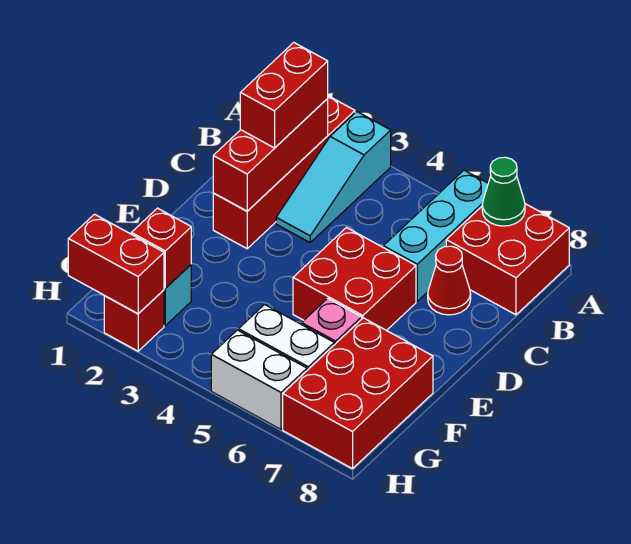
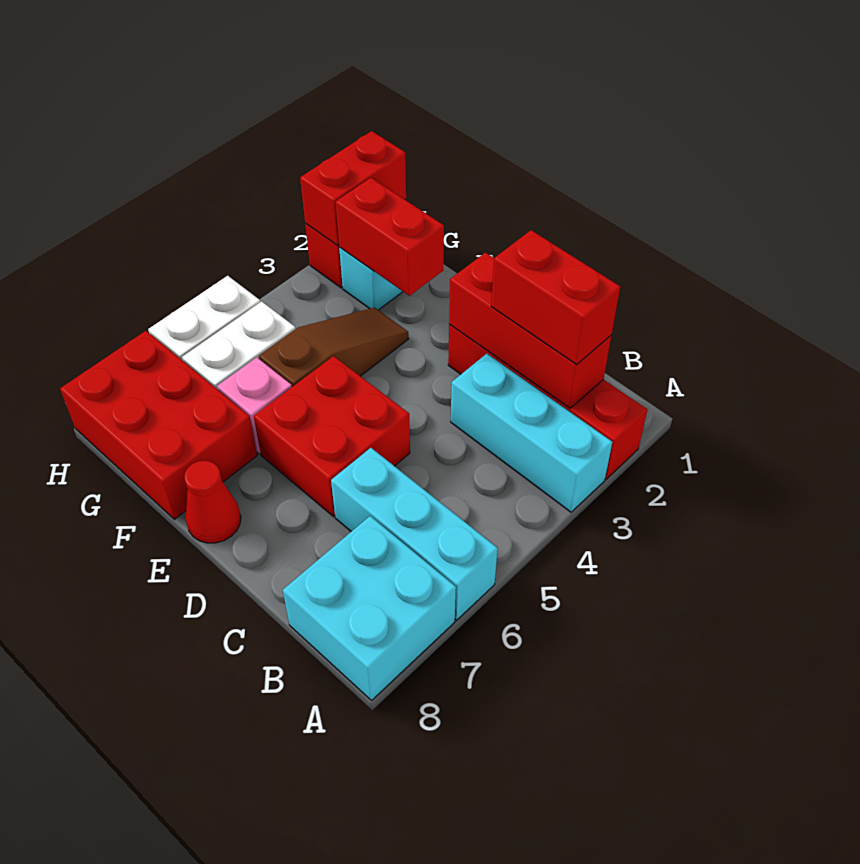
cyan slope A3:C3 level 1 top A -> cyan brick A3:C3 level 1
red brick A7:B8 level 1 -> cyan brick A7:B8 level 1
green cone A7 level 2 -> none
red cone C7 level 1 -> red cone E8 level 1
none -> brown slope F3:F5 level 1 top 5
red brick G2 level 2 -> red brick F2:G2 level 2

